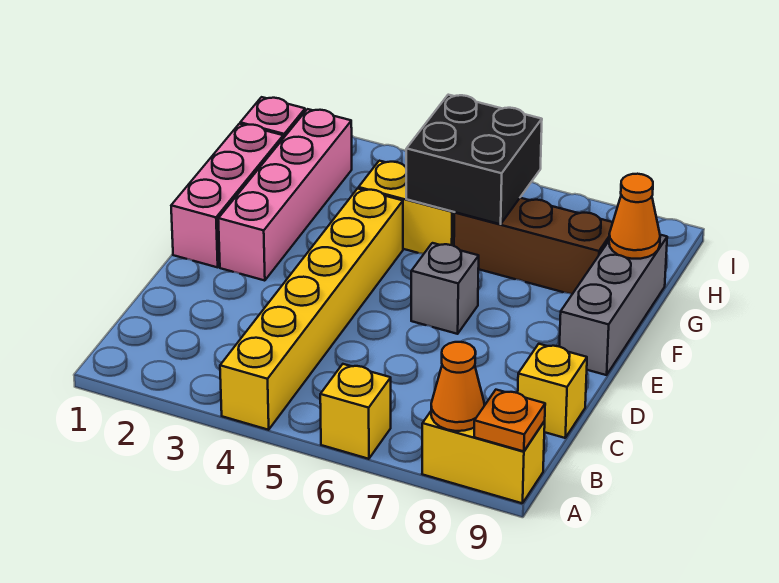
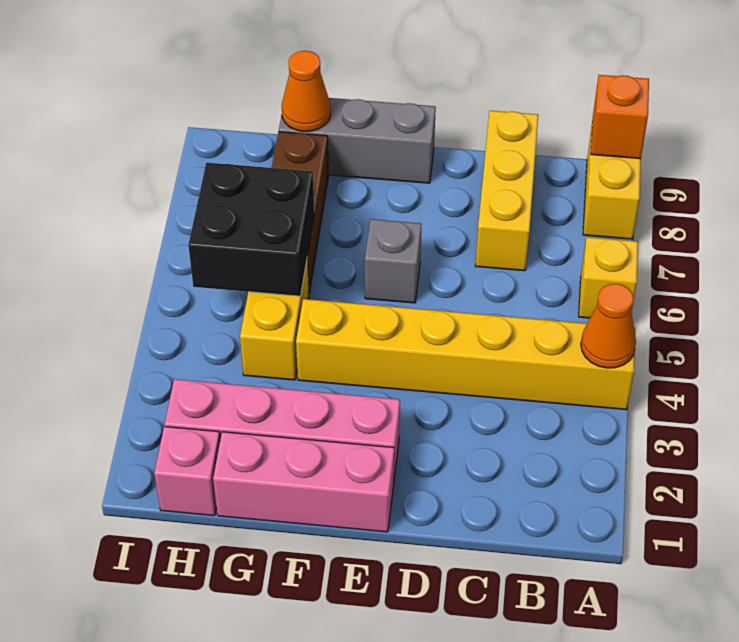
orange cone A8 level 2 -> orange cone A4 level 2
orange plate A9 level 2 -> orange brick A9 level 2
yellow brick C9 level 1 -> yellow brick C7:C9 level 1

